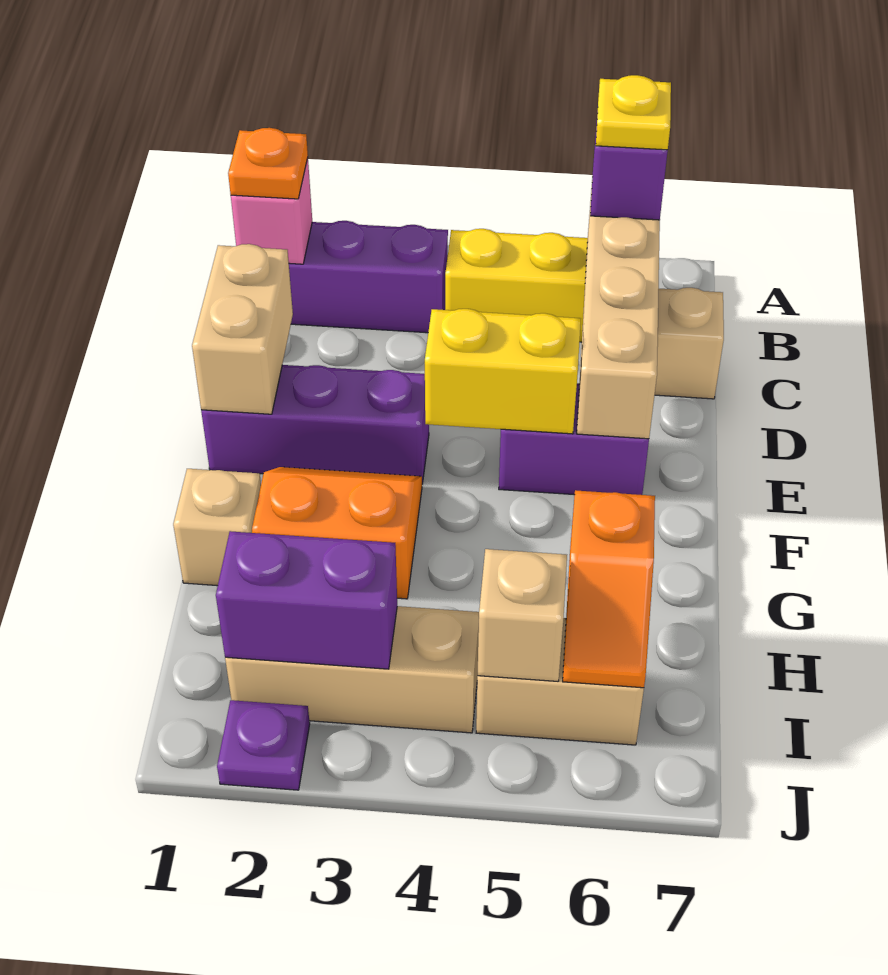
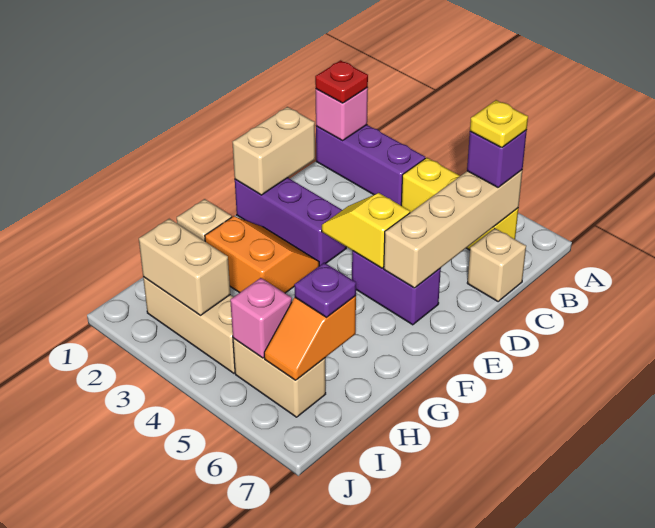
orange plate B1 level 3 -> red plate B1 level 3
yellow brick E4:E5 level 2 -> yellow slope E4:E5 level 2 top 5
purple brick I2:I3 level 2 -> tan brick I2:I3 level 2
tan brick I5 level 2 -> pink brick I5 level 2
purple plate J2 level 1 -> purple plate H6 level 3

